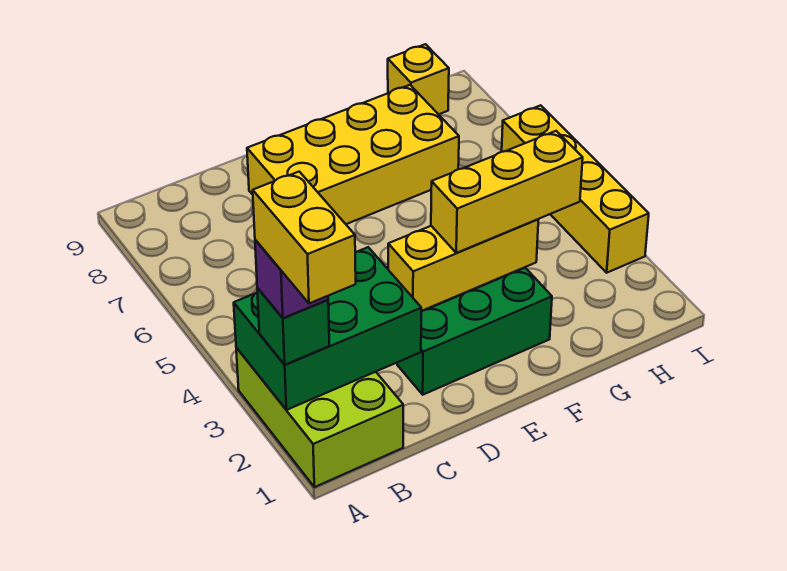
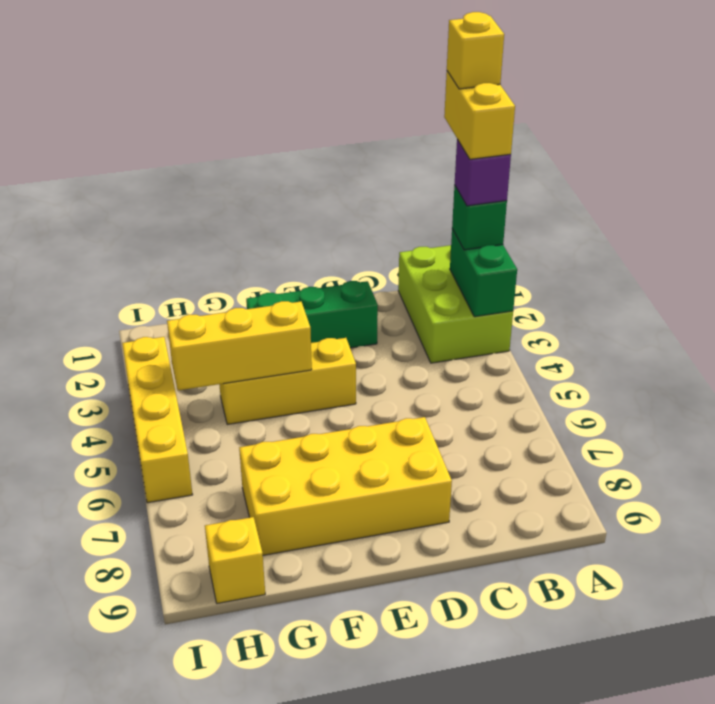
none -> yellow brick A1 level 6
green brick A2:C3 level 2 -> green brick A2:A3 level 2

